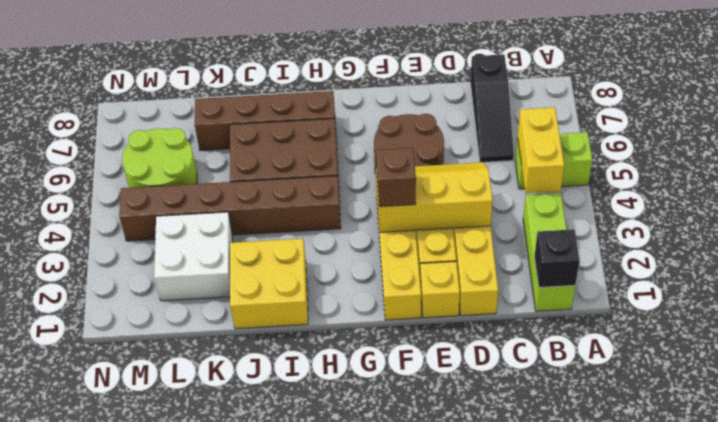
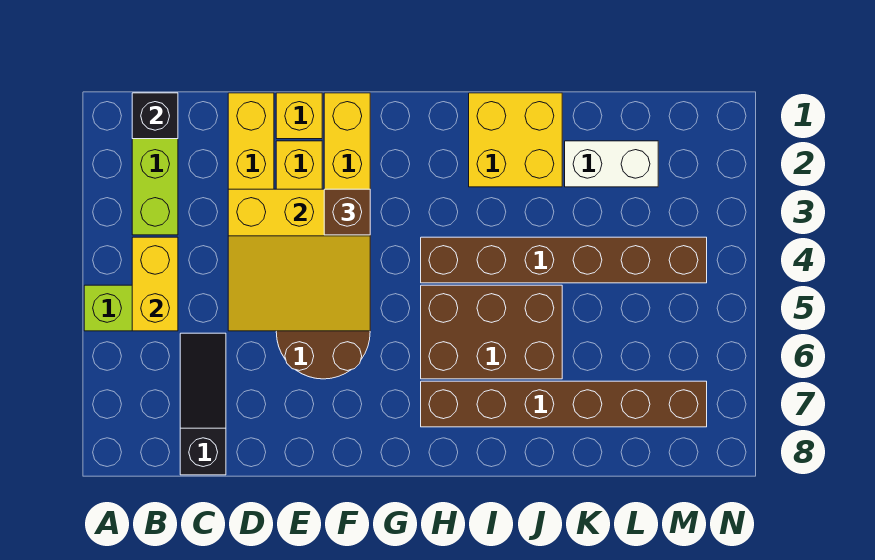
yellow slope D3:F4 level 2 top 3 -> yellow slope D3:F5 level 2 top 3
brown brick H7:K7 level 1 -> brown brick H7:M7 level 1
white brick K2:L3 level 1 -> white brick K2:L2 level 1
lime round brick L5:M6 level 1 -> none

